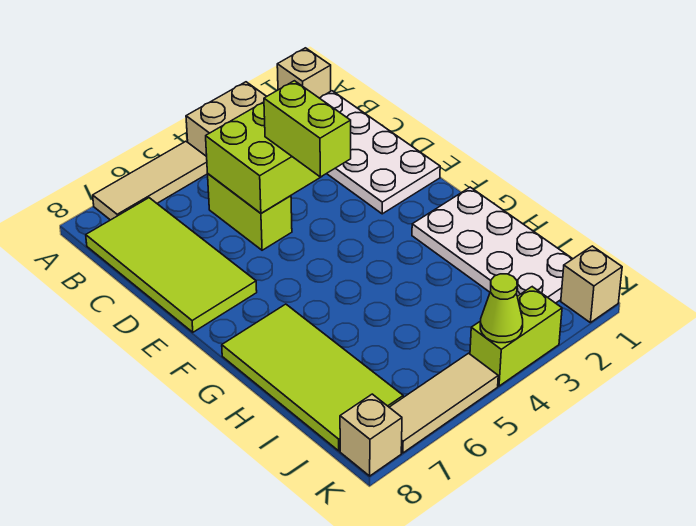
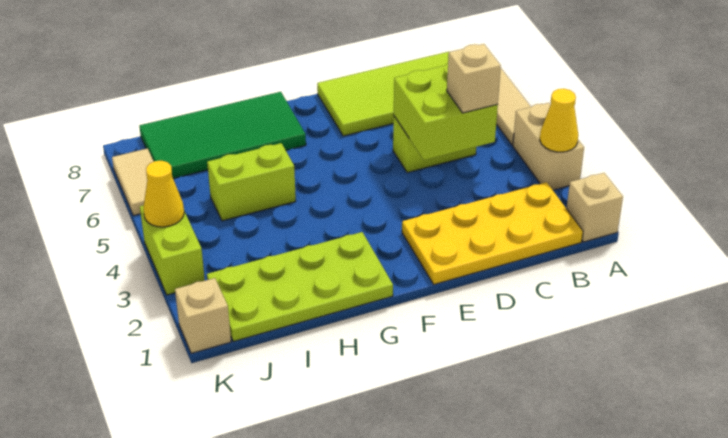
none -> yellow cone A3 level 2
white plate B1:E2 level 1 -> yellow plate B1:E2 level 1
lime brick D4:E4 level 3 -> lime brick H5:I5 level 1
white plate G1:J2 level 1 -> lime plate G1:J2 level 1
lime tile G7:J8 level 1 -> green tile G7:J8 level 1
lime cone K4 level 2 -> yellow cone K4 level 2
tan tile K5:K7 level 1 -> tan tile K6:K7 level 1
tan brick K8 level 1 -> tan brick C4 level 3

